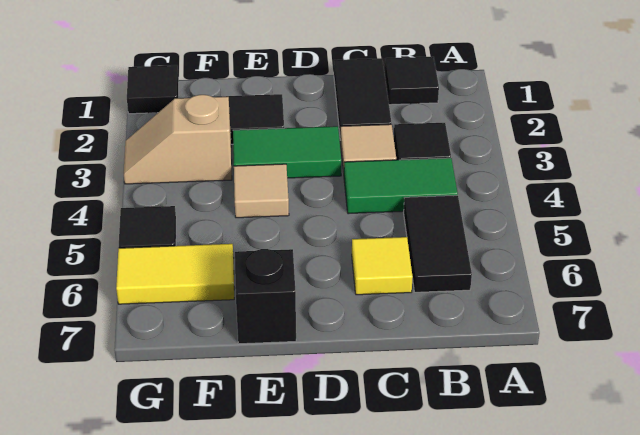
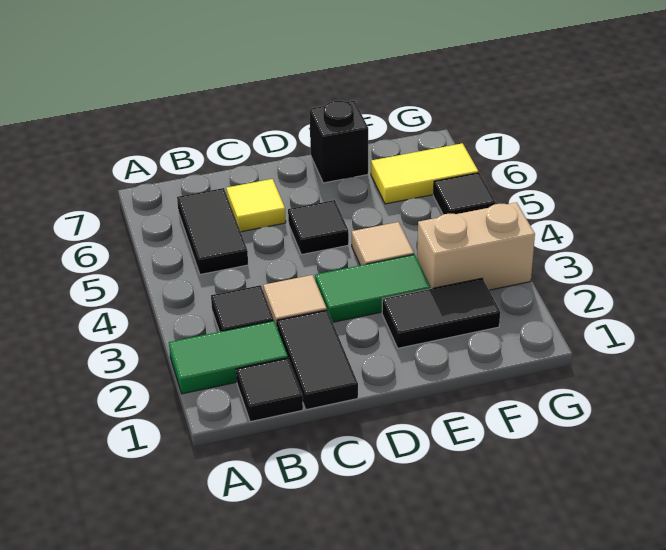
green tile B4:C4 level 1 -> green tile A2:B2 level 1
tan slope F3:G3 level 1 top F -> tan brick F3:G3 level 1
black tile G1 level 1 -> black tile D5 level 1

